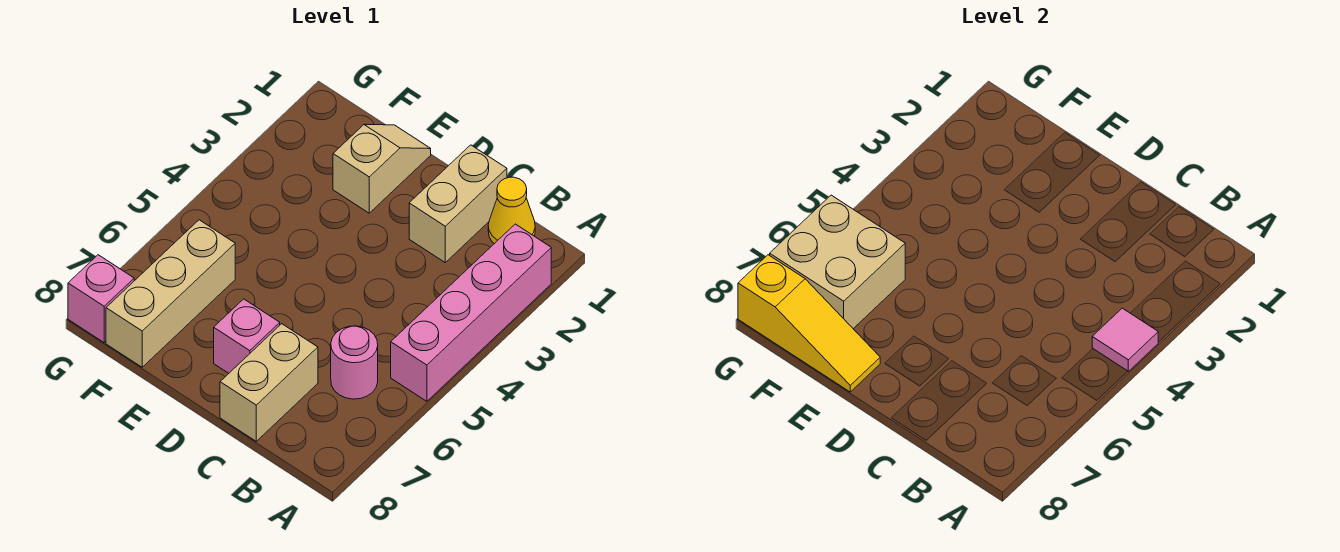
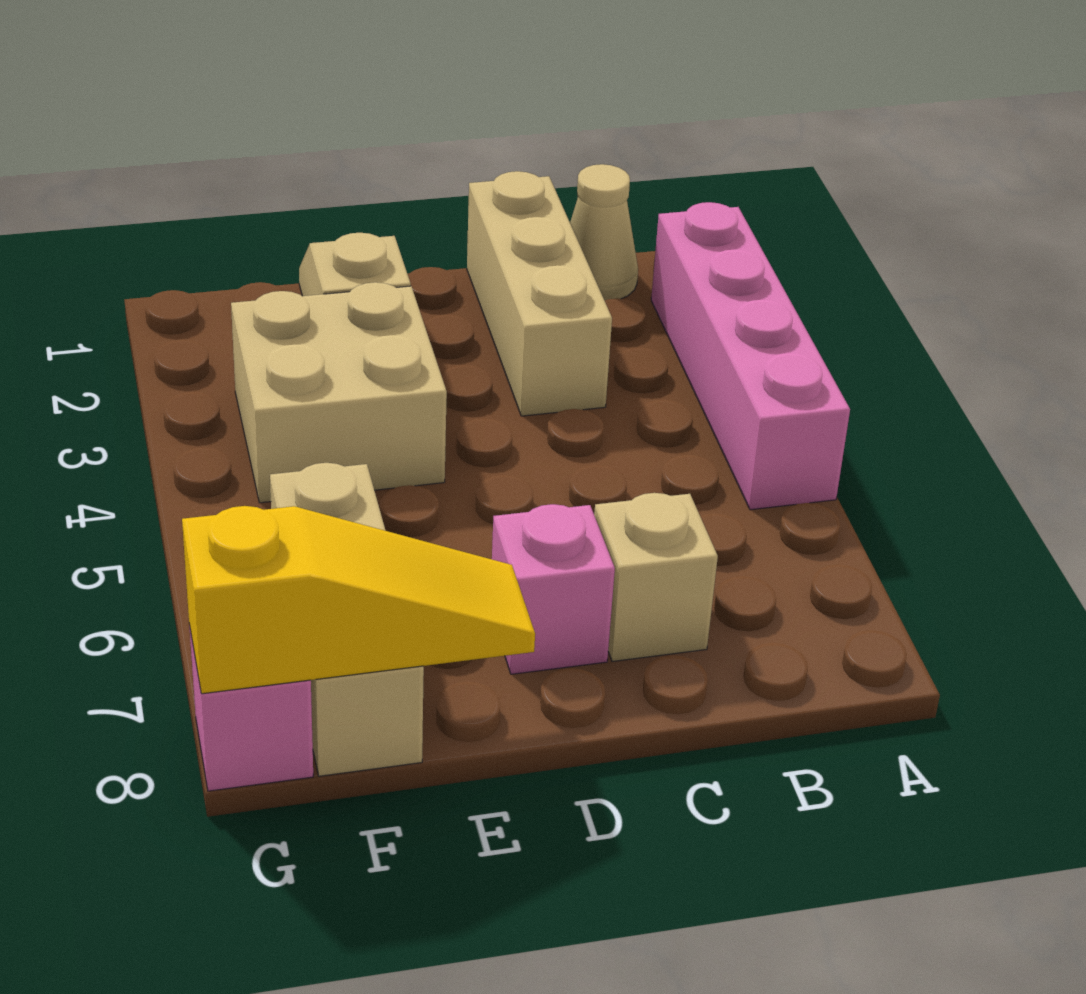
pink tile A4 level 2 -> none
yellow cone B1 level 1 -> tan cone B1 level 1
pink round brick B6 level 1 -> none
tan brick C1:C2 level 1 -> tan brick C1:C3 level 1
tan brick C7:C8 level 1 -> tan brick C7 level 1
tan brick F6:G7 level 2 -> tan brick E3:F4 level 1

